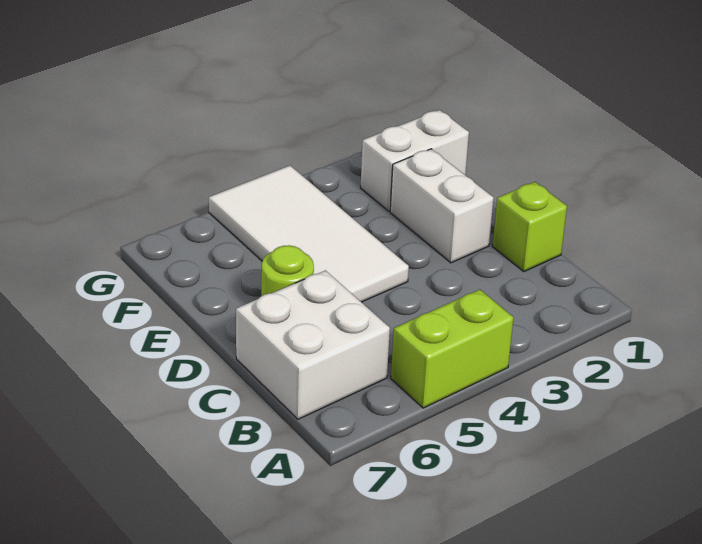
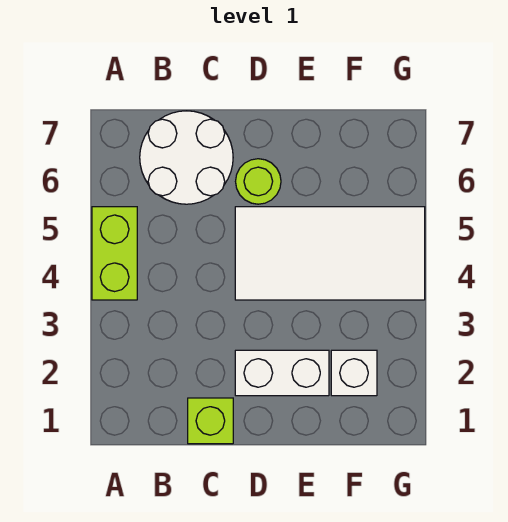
white brick B6:C7 level 1 -> white round brick B6:C7 level 1
white brick F1:F2 level 1 -> white brick F2 level 1

